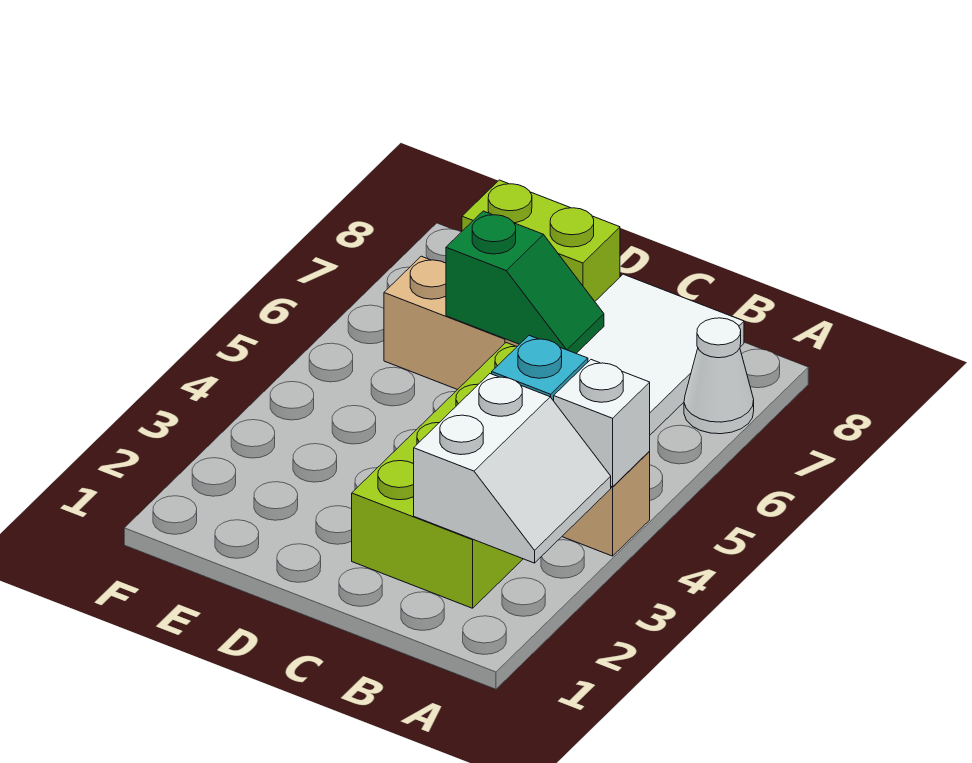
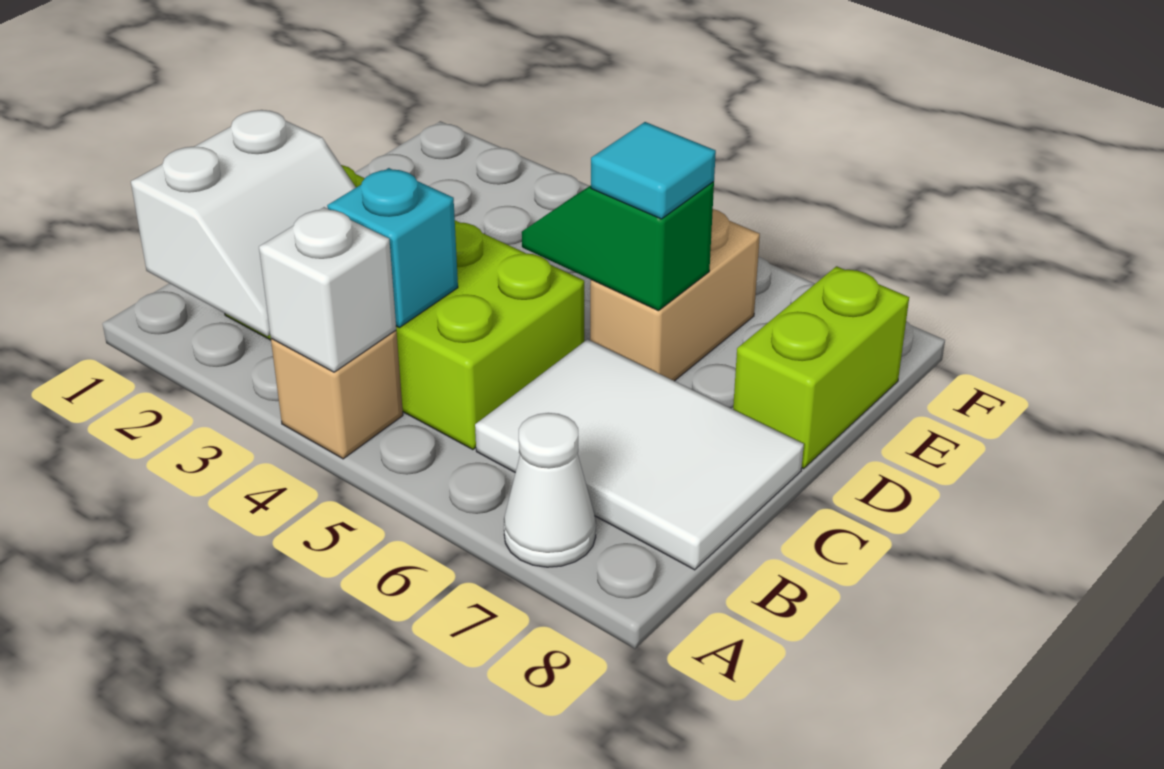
white slope A2:B3 level 2 top B -> white slope A2:B3 level 2 top 2
green slope C6:D6 level 2 top D -> green slope D5:D6 level 2 top 6
none -> cyan tile D6 level 3

